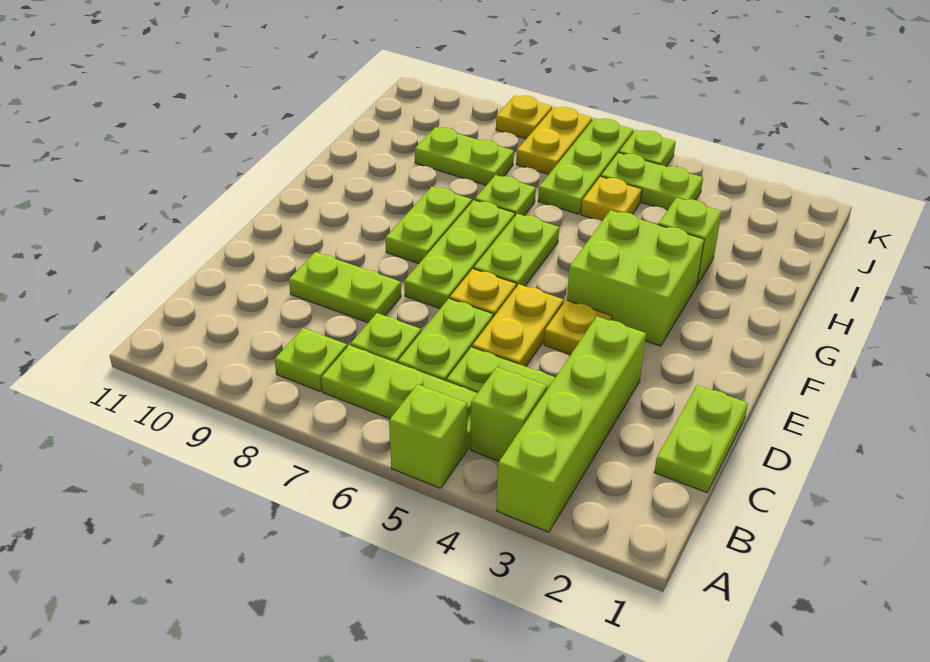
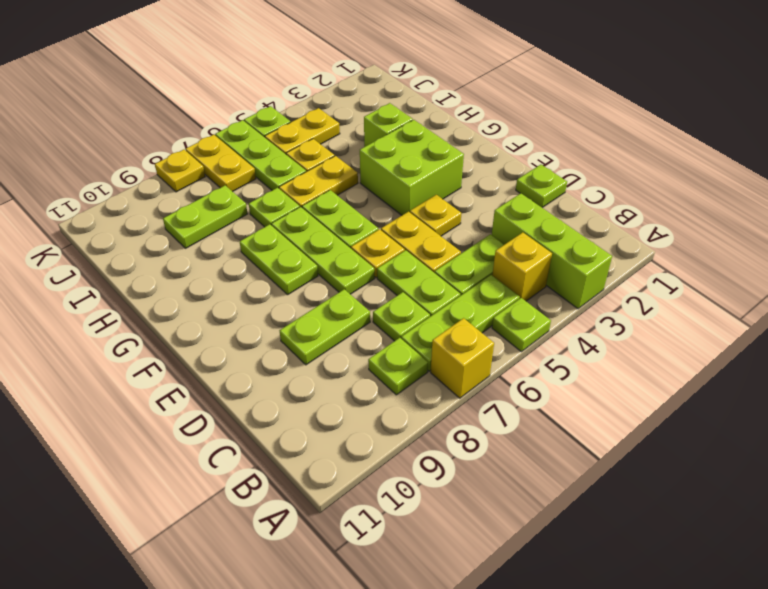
lime brick A3:D3 level 1 -> lime brick A3:C3 level 1
lime brick A5 level 1 -> lime plate A5 level 1
none -> yellow brick A7 level 1
lime brick B4 level 1 -> yellow brick B4 level 1
lime plate C1:D1 level 1 -> lime plate D1 level 1
none -> yellow plate H5:H6 level 1
lime plate J4:J5 level 1 -> yellow plate J4:J5 level 1

